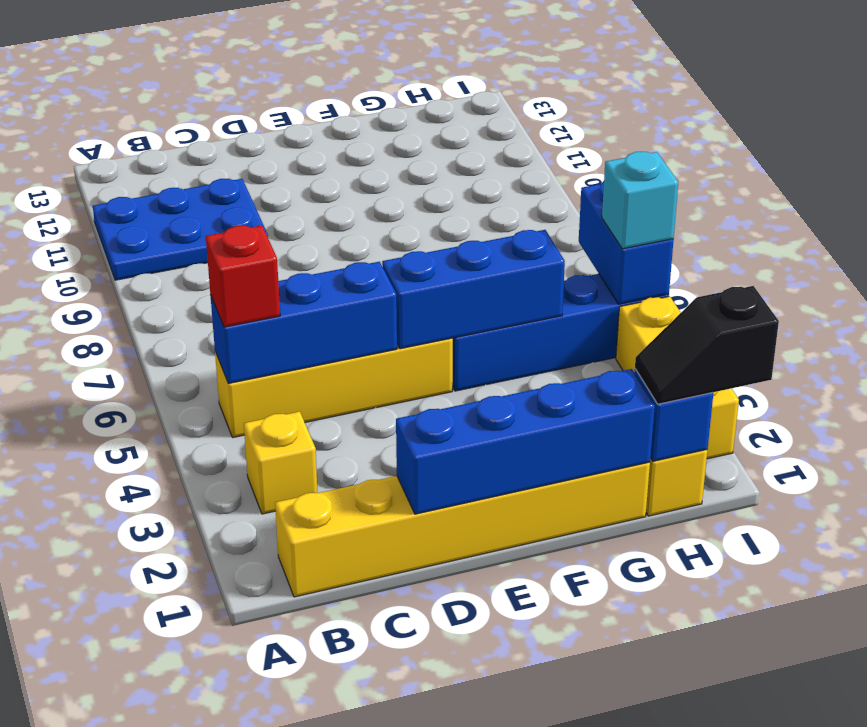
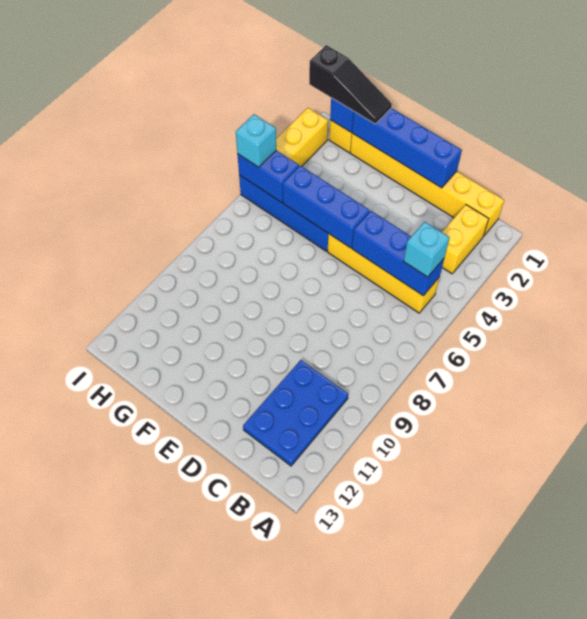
blue plate A10:C11 level 1 -> blue plate B10:C12 level 1
yellow brick B3 level 1 -> yellow brick B2:B3 level 1
red brick B5 level 3 -> cyan brick B5 level 3
black slope H1:I1 level 3 top I -> black slope G1:I1 level 3 top I
blue brick I5:I6 level 2 -> blue brick H5:I5 level 2

